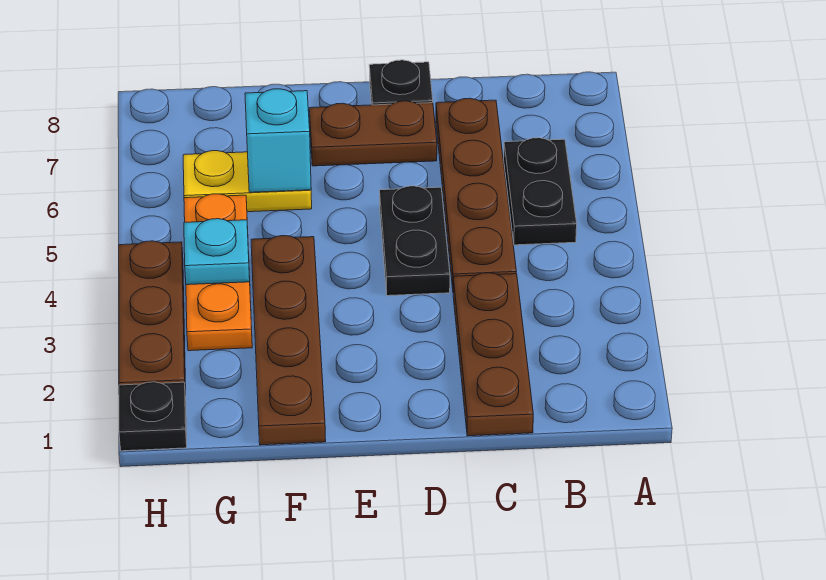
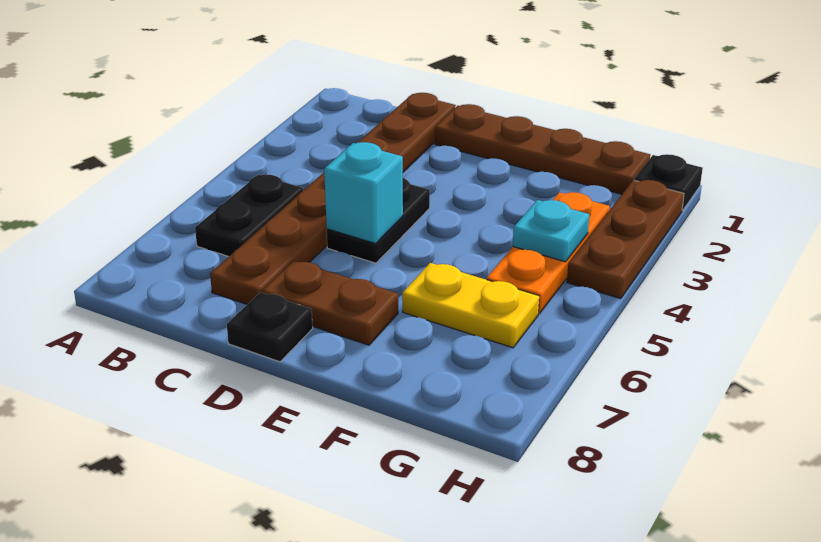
brown plate F1:F4 level 1 -> brown plate D1:G1 level 1
cyan brick F6 level 2 -> cyan brick D5 level 2

